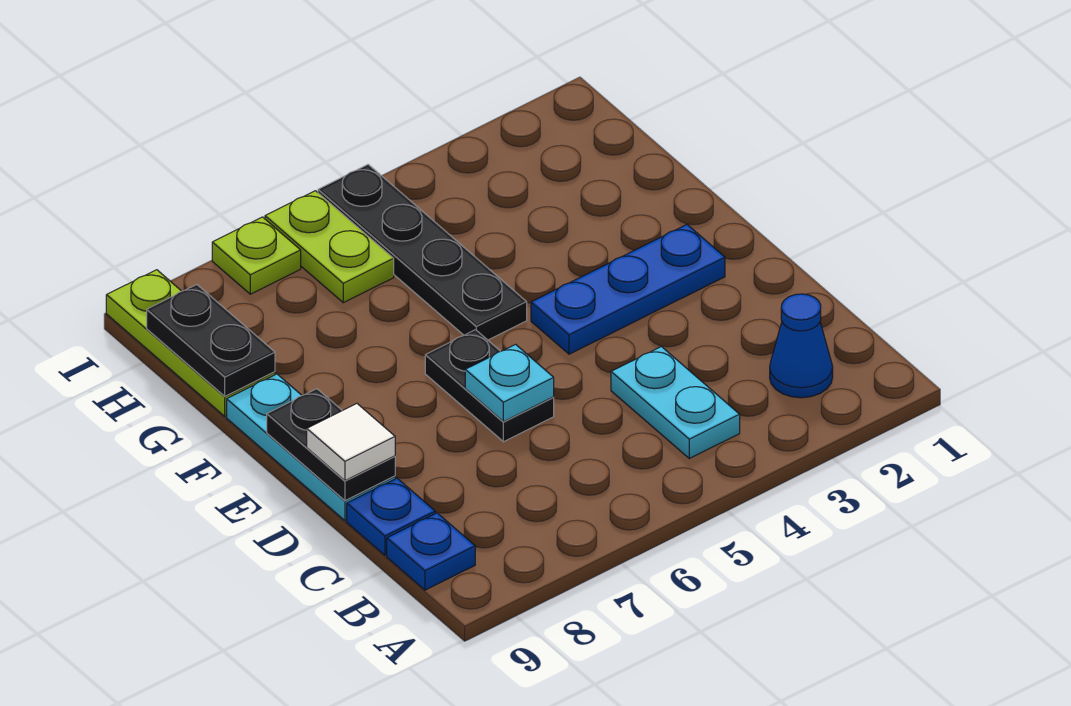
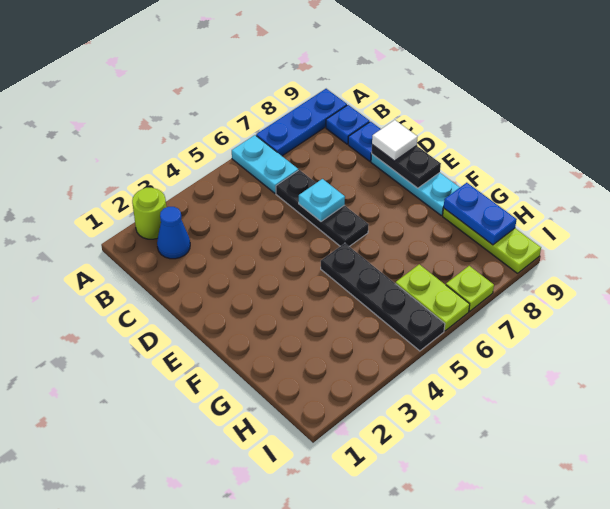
none -> lime round brick A2 level 1
cyan plate B4:C4 level 1 -> cyan plate A6:B6 level 1
black plate D6:E6 level 1 -> black plate C6:E6 level 1
blue plate E2:E4 level 1 -> blue plate A7:A9 level 1
black plate G9:H9 level 2 -> blue plate G9:H9 level 2

